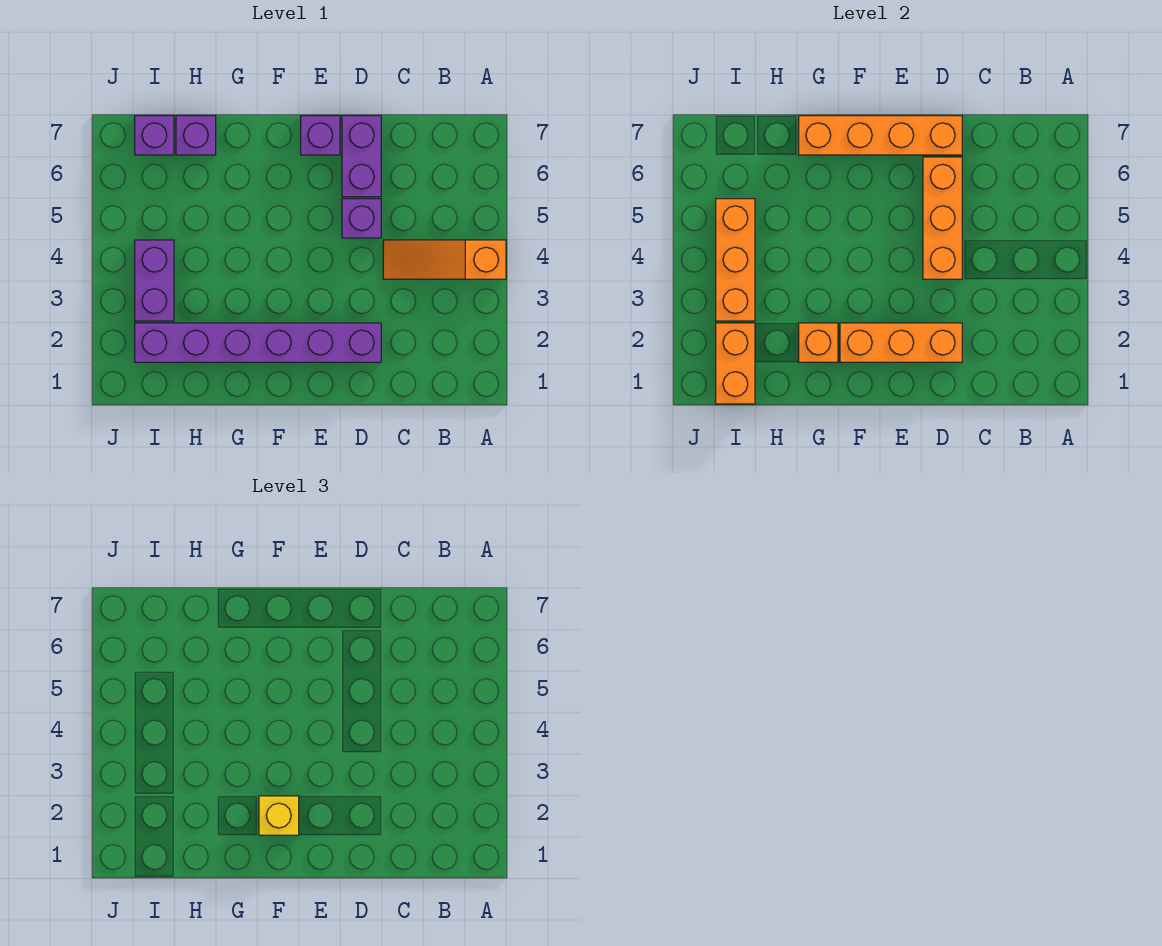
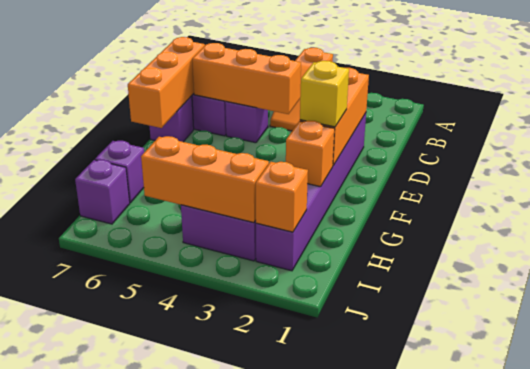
orange brick D7:G7 level 2 -> orange brick D7:F7 level 2
orange brick I1:I2 level 2 -> orange brick I2 level 2

